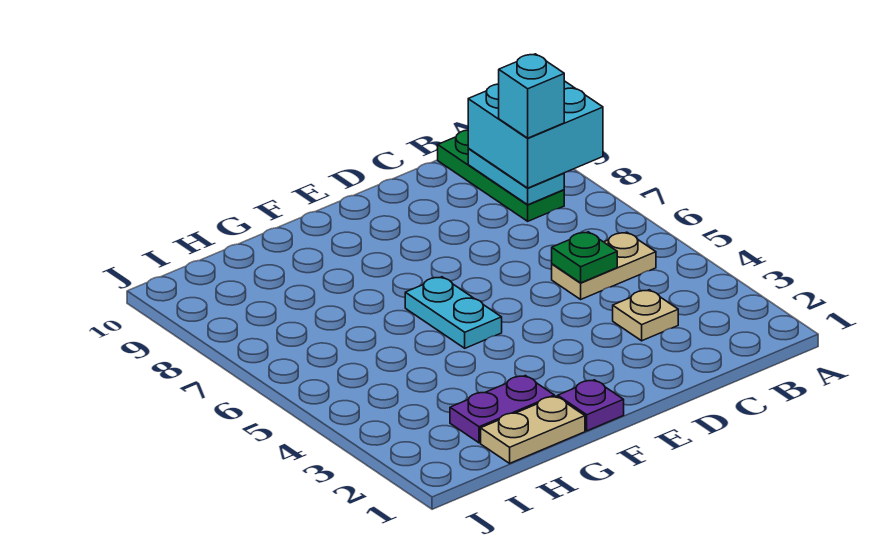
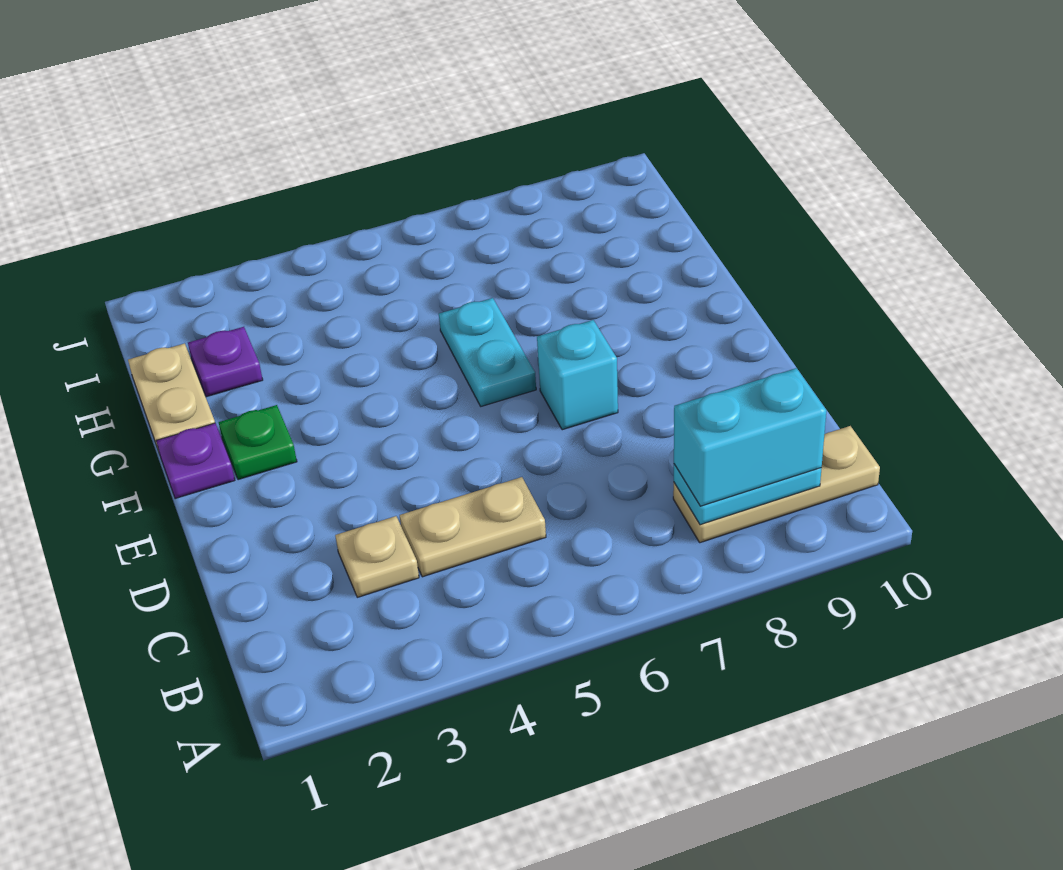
cyan brick A8:B9 level 3 -> cyan brick B8:B9 level 3
tan plate B5:C5 level 1 -> tan plate C4:C5 level 1
green plate B8:B10 level 1 -> tan plate B8:B10 level 1
cyan brick B8 level 4 -> cyan brick E7 level 1
green plate C5 level 2 -> green plate F2 level 1
cyan plate F5:F6 level 1 -> cyan plate F6:G6 level 1
purple plate G2:H2 level 1 -> purple plate H2 level 1

